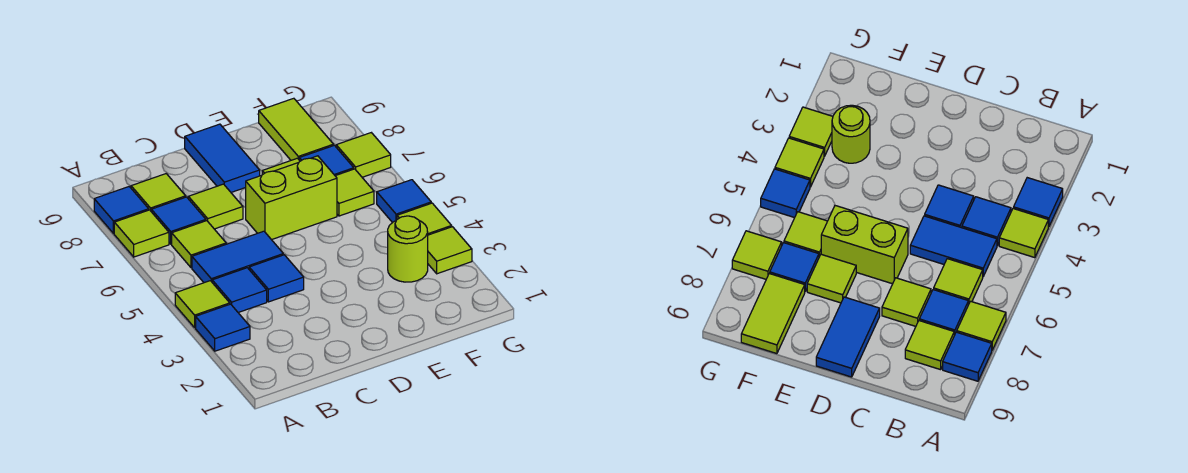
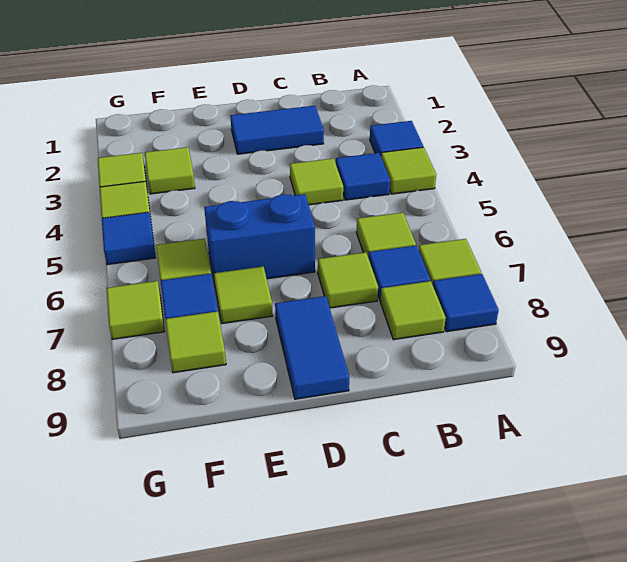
blue tile B5:C5 level 1 -> blue tile C2:D2 level 1
blue tile C4 level 1 -> lime tile C4 level 1
lime brick D6:E6 level 1 -> blue brick D6:E6 level 1
lime round brick F3 level 1 -> lime tile F3 level 1
lime tile F8:F9 level 1 -> lime tile F8 level 1

